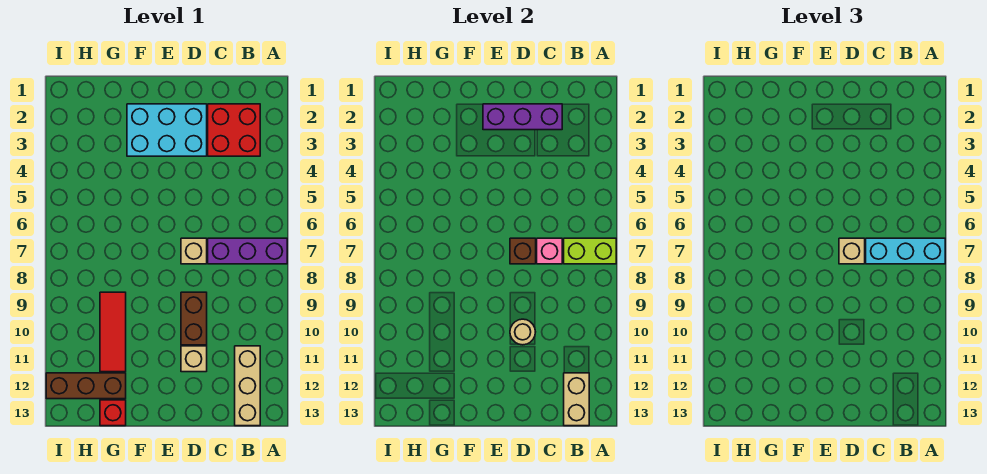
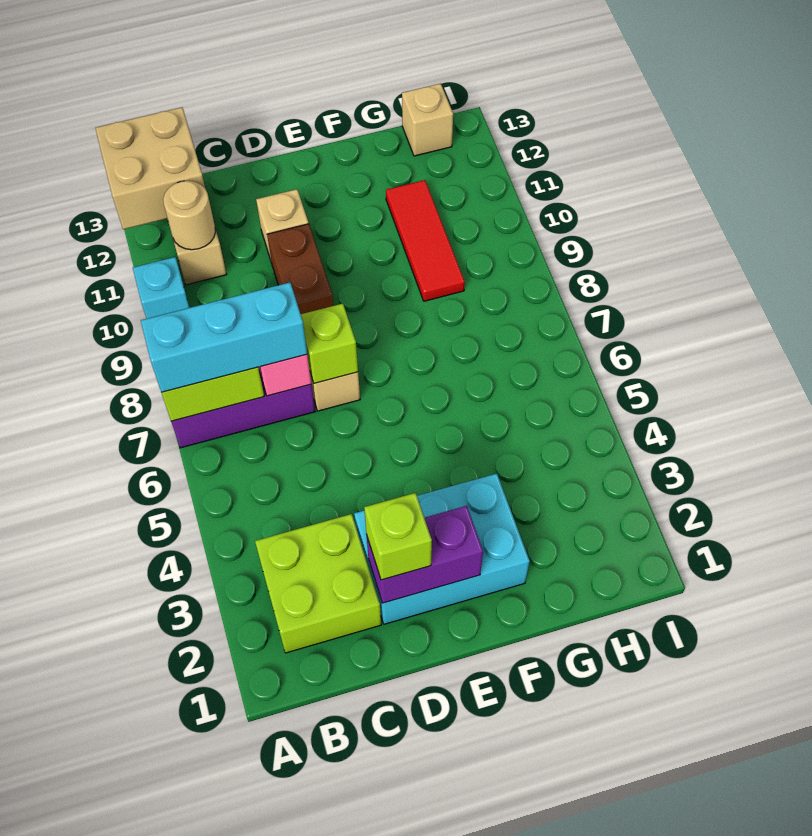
none -> cyan brick A10 level 1
red brick B2:C3 level 1 -> lime brick B2:C3 level 1
tan brick B12:B13 level 2 -> tan brick A12:B13 level 2
purple brick C2:E2 level 2 -> purple brick D2:E2 level 2
none -> lime brick D2 level 3
brown brick D7 level 2 -> lime brick D7 level 2
tan brick D7 level 3 -> tan brick H13 level 1
tan round brick D10 level 2 -> tan round brick B11 level 2
brown brick G12:I12 level 1 -> none
red brick G13 level 1 -> none

